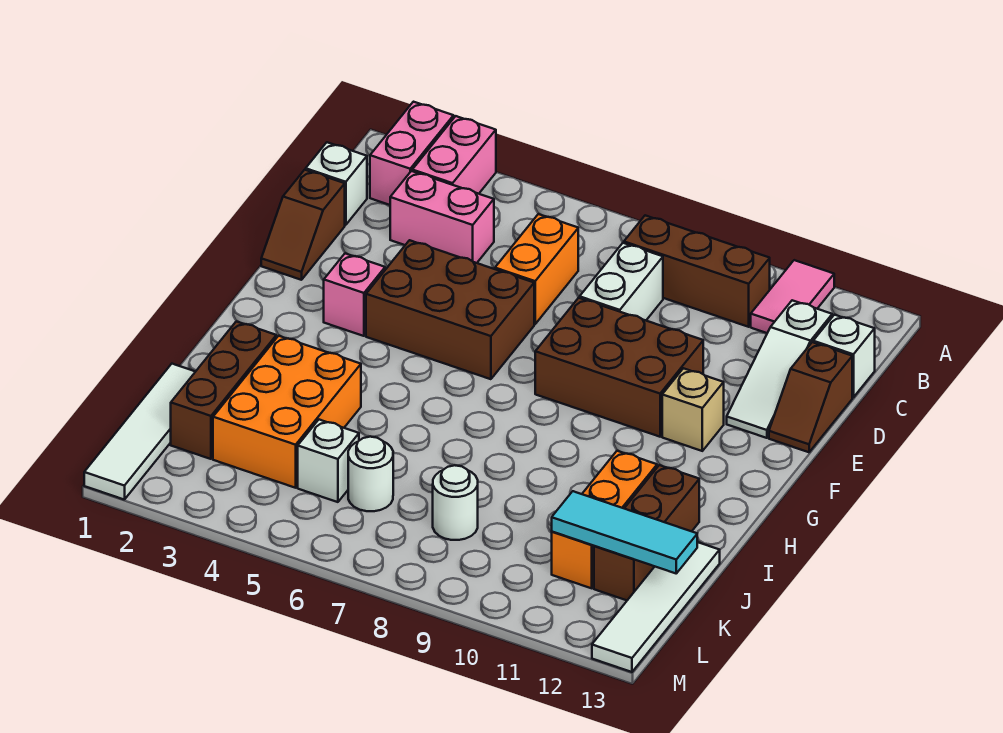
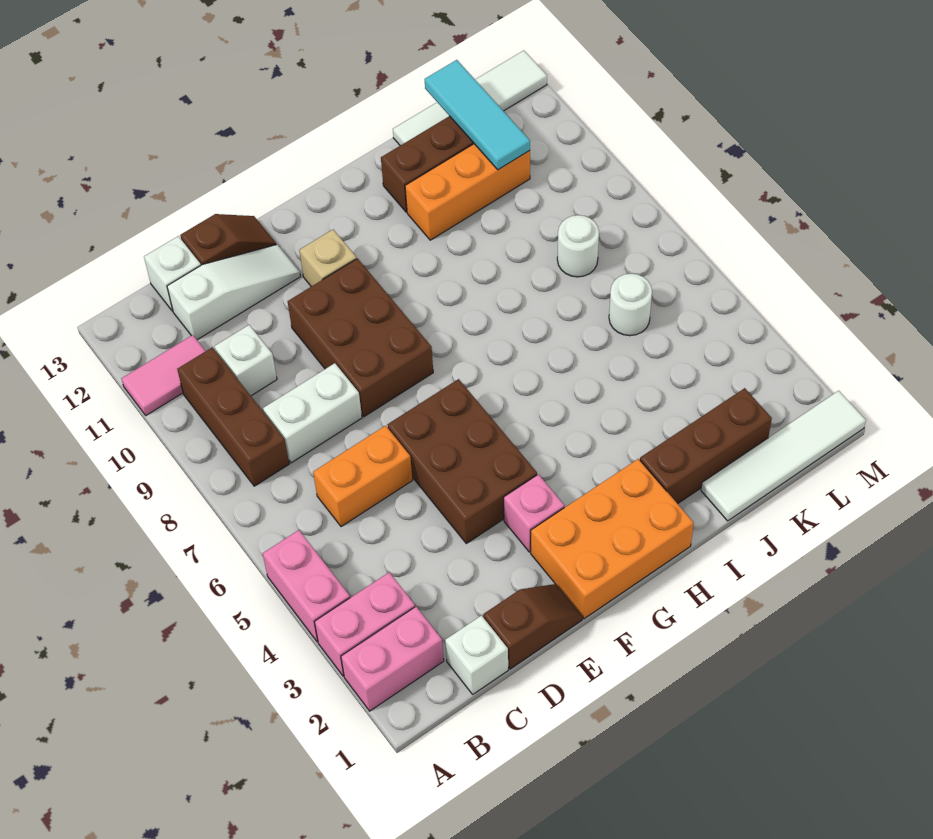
pink brick C3:C4 level 1 -> pink brick A4:A5 level 1
orange brick I3:K4 level 1 -> orange brick F1:H2 level 1
white brick K5 level 1 -> white brick C10 level 1

